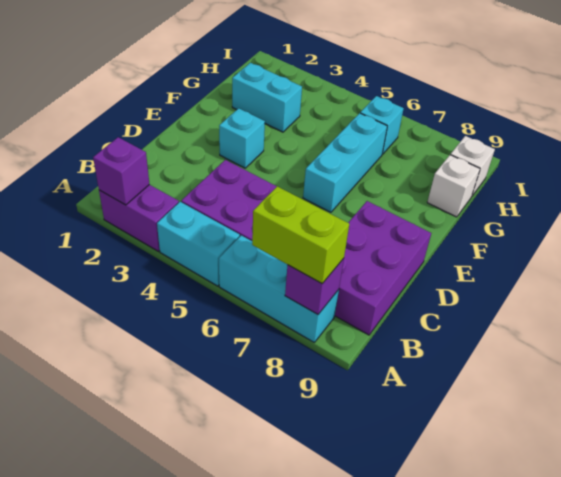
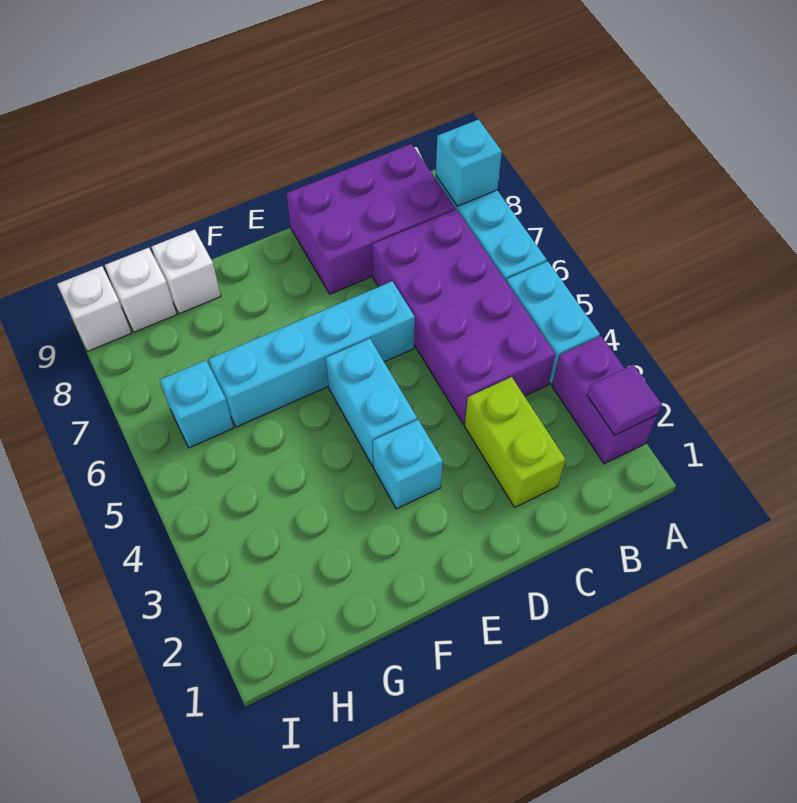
purple brick A2 level 2 -> purple tile A2 level 2
lime brick A7:A8 level 3 -> lime brick C2:C3 level 1
purple brick A8 level 2 -> cyan brick A8 level 2
cyan brick E6:G6 level 1 -> cyan brick D6:G6 level 1
cyan brick G2:G3 level 1 -> cyan brick E4:E5 level 1
none -> white brick I9 level 1

